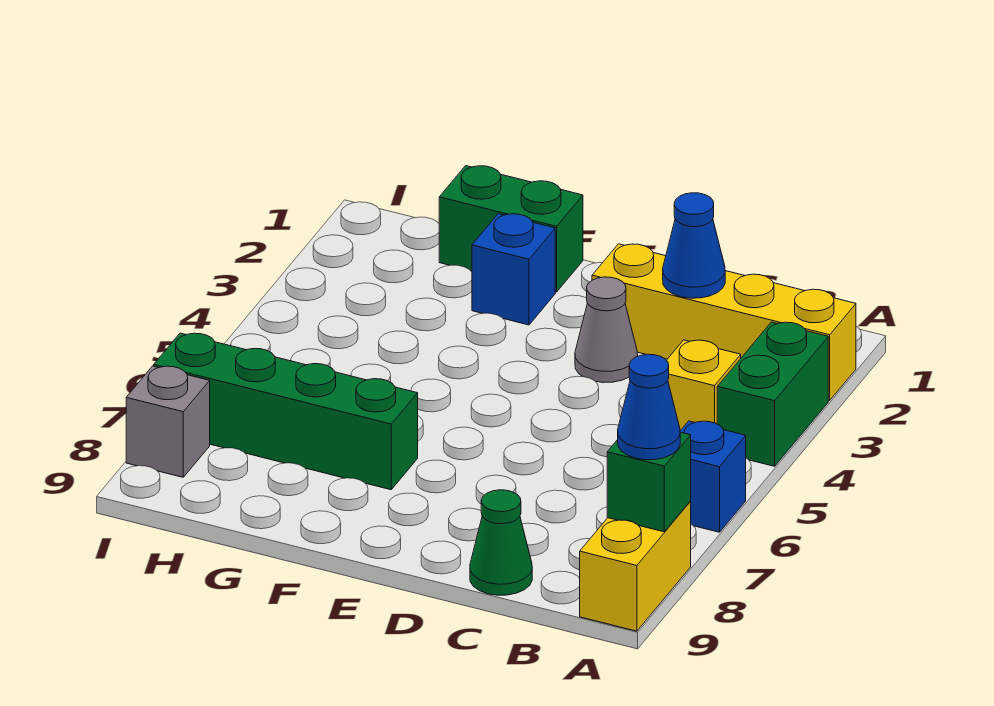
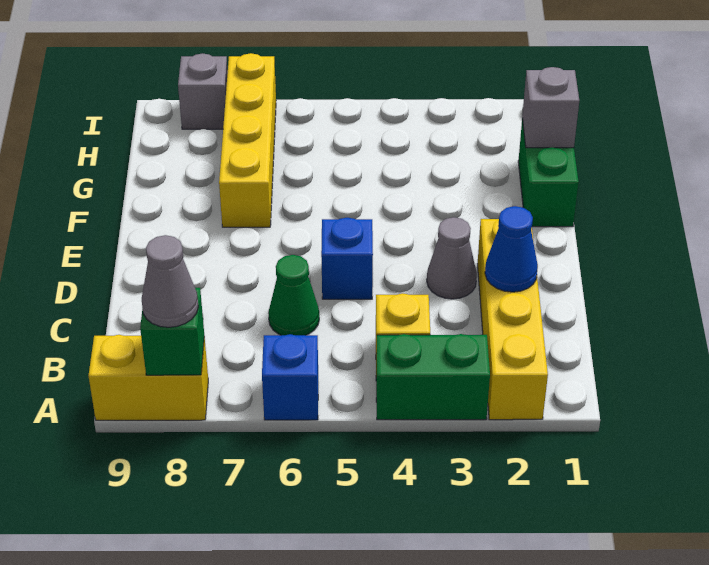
blue cone A8 level 3 -> grey cone A8 level 3
green cone C9 level 1 -> green cone C6 level 1
blue brick F2 level 1 -> blue brick D5 level 1
green brick F7:I7 level 1 -> yellow brick F7:I7 level 1
none -> grey brick G1 level 2

